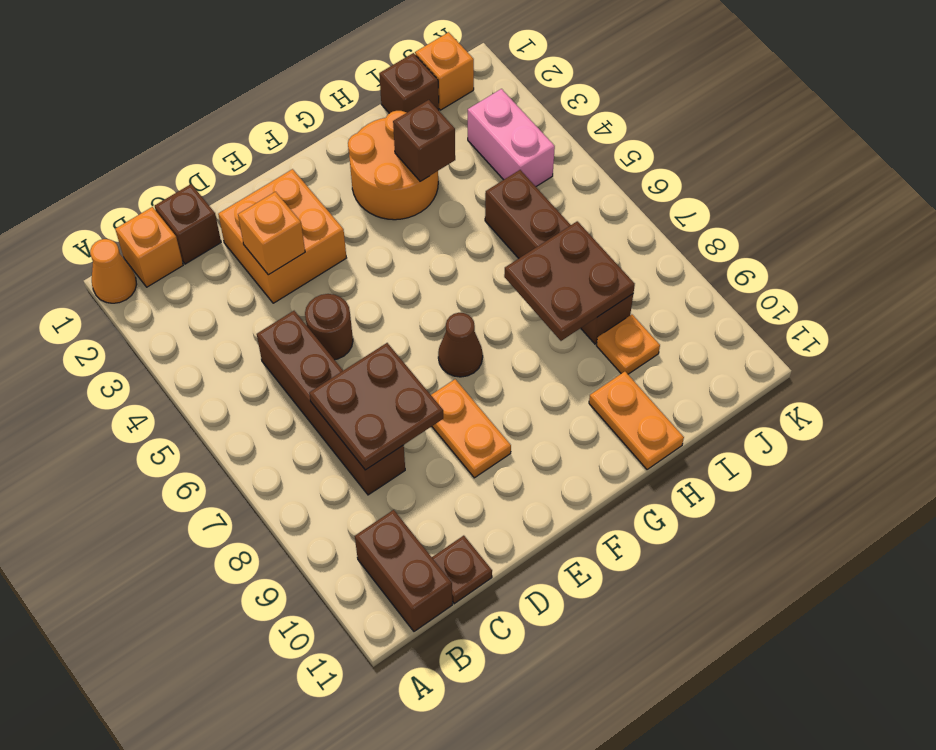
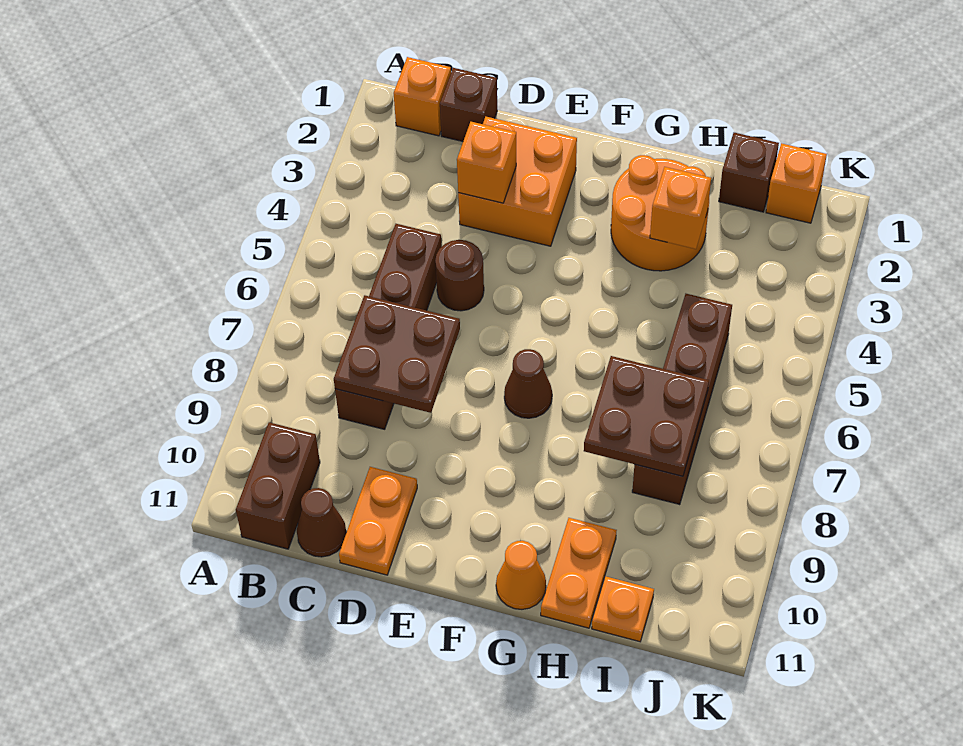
orange cone A1 level 1 -> orange cone G11 level 1
brown plate C11 level 1 -> brown cone C11 level 1
orange plate E8:E9 level 1 -> orange plate D10:D11 level 1
brown brick H3 level 2 -> orange brick H3 level 2
orange plate I9 level 1 -> orange plate I11 level 1
pink brick J3:J4 level 1 -> none

